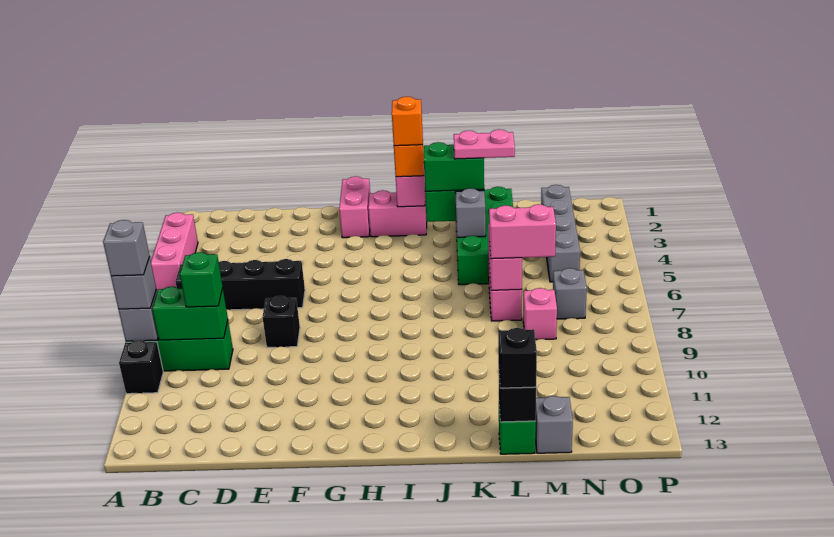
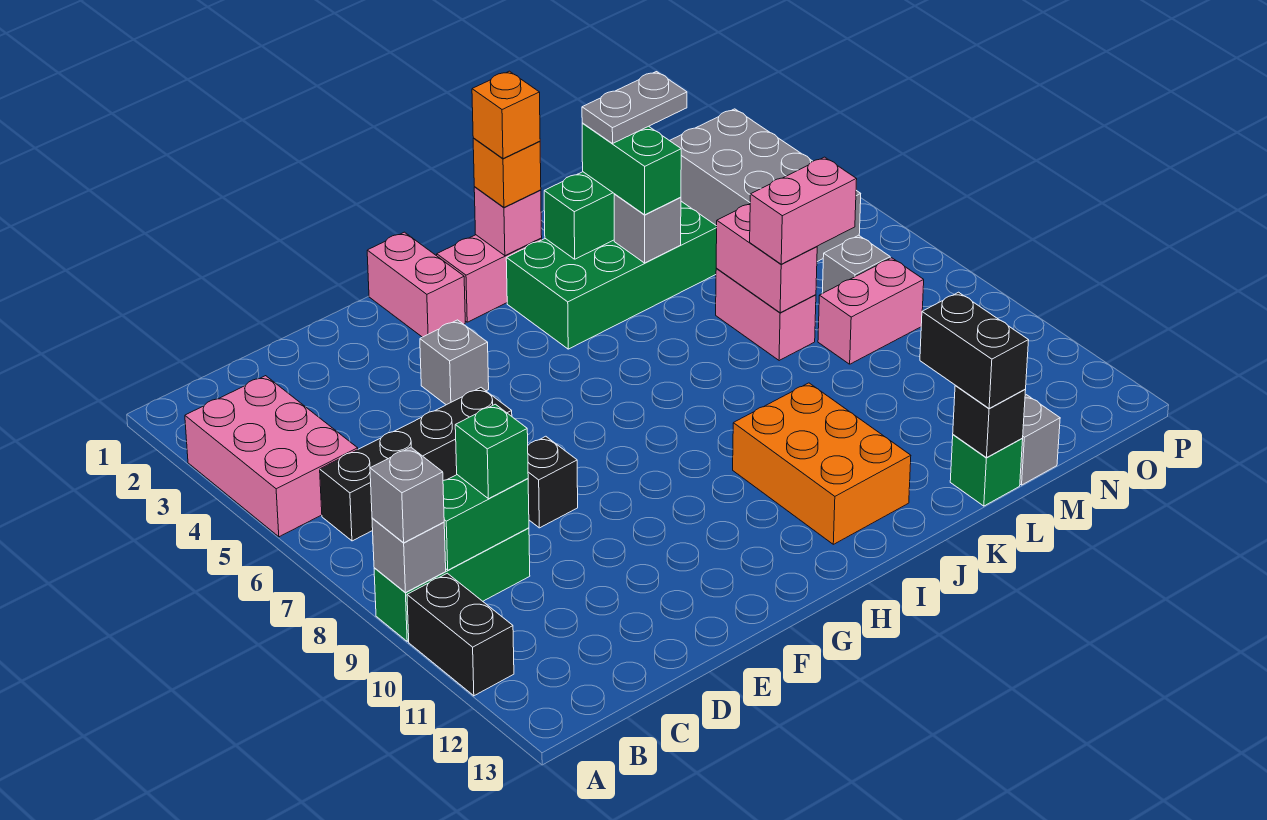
pink brick A3:A5 level 1 -> pink brick A3:B5 level 1
grey brick A9 level 4 -> grey brick F4 level 1
black brick A10 level 1 -> black brick A10:A11 level 1
none -> orange brick I10:J12 level 1
green brick J3:K3 level 3 -> green brick K3:K4 level 3
green brick K2:L5 level 1 -> green brick I3:L4 level 1
pink plate K3:L3 level 4 -> grey plate K3:L3 level 4
black brick L13 level 3 -> black brick L12:L13 level 3
pink brick M8 level 1 -> pink brick M8:N8 level 1
grey brick N2:N5 level 1 -> grey brick N2:O5 level 1

